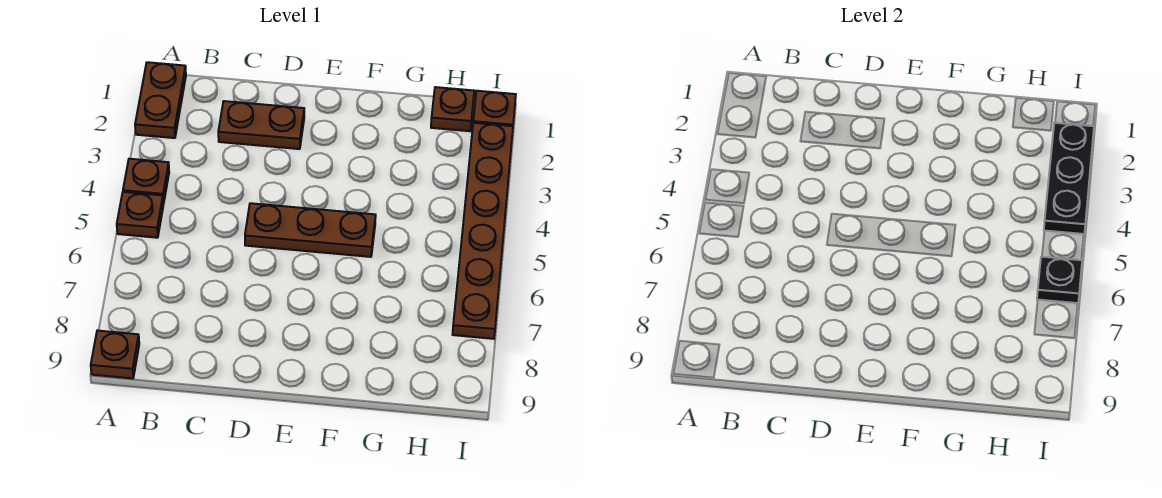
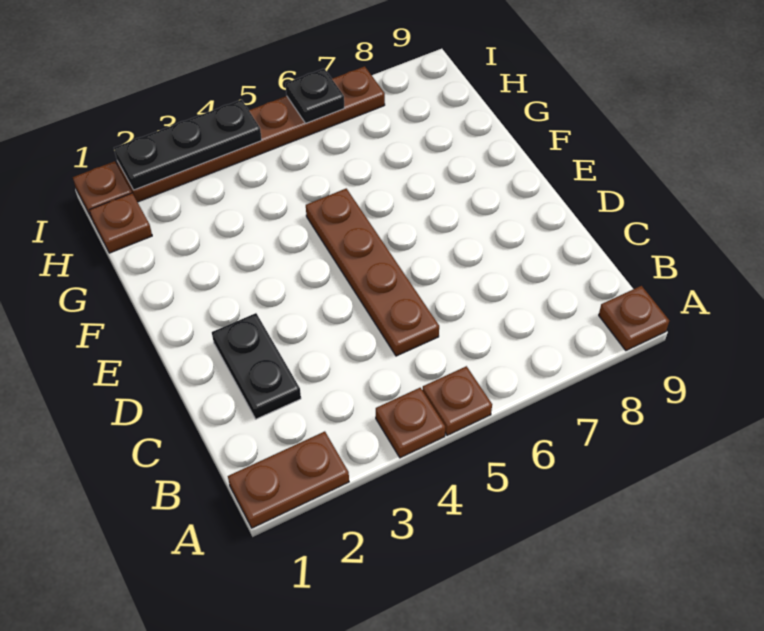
brown plate C2:D2 level 1 -> black plate C2:D2 level 1
brown plate D5:F5 level 1 -> brown plate C5:F5 level 1

